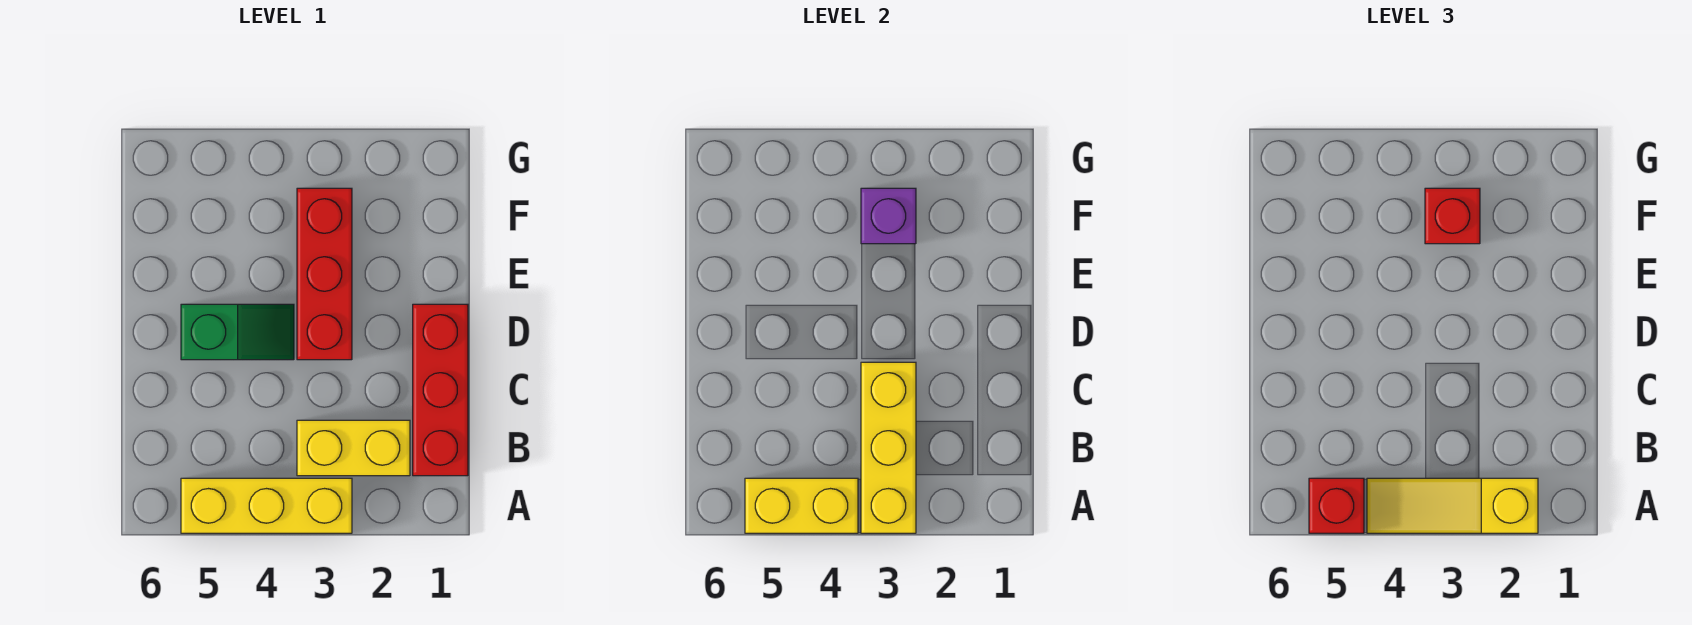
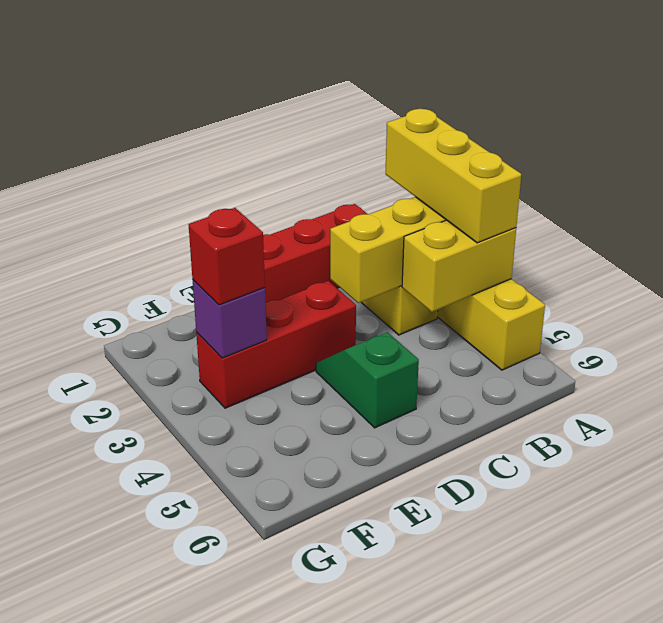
yellow slope A2:A4 level 3 top 2 -> yellow brick A2:A4 level 3
yellow brick A4:A5 level 2 -> yellow brick A4:B4 level 2
red brick A5 level 3 -> none

